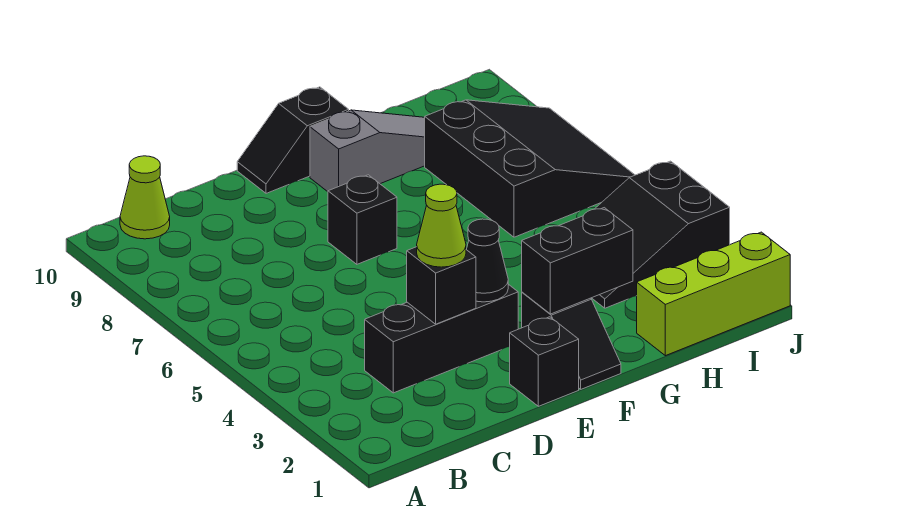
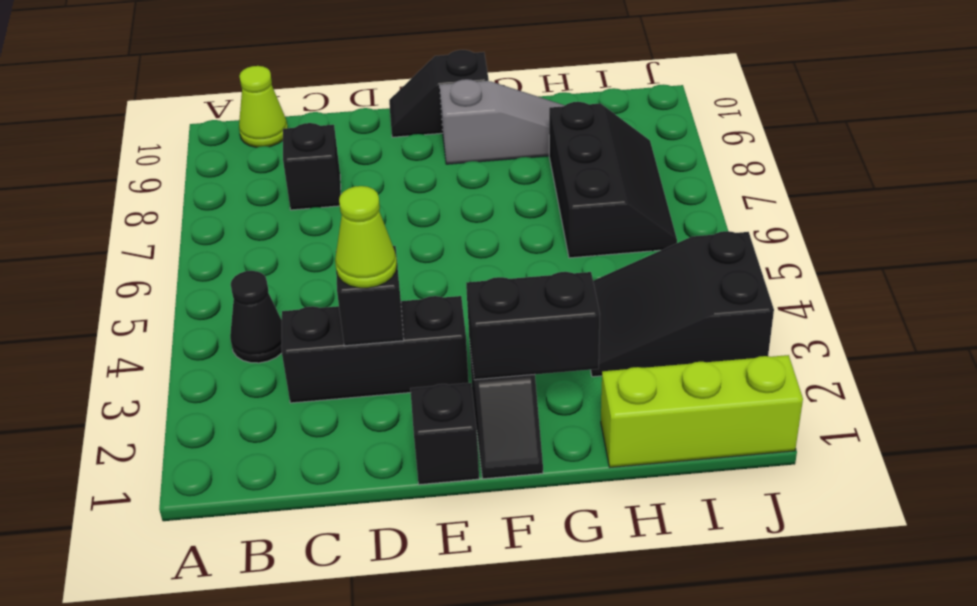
black cone E3 level 2 -> black cone B4 level 1
black brick E7 level 1 -> black brick C8 level 1
black slope H6:J8 level 1 top H -> black slope H6:I8 level 1 top H

